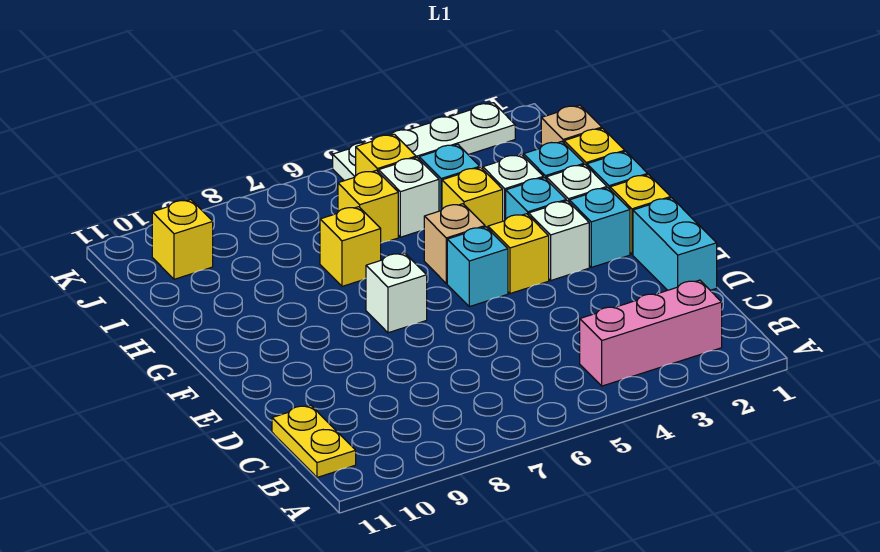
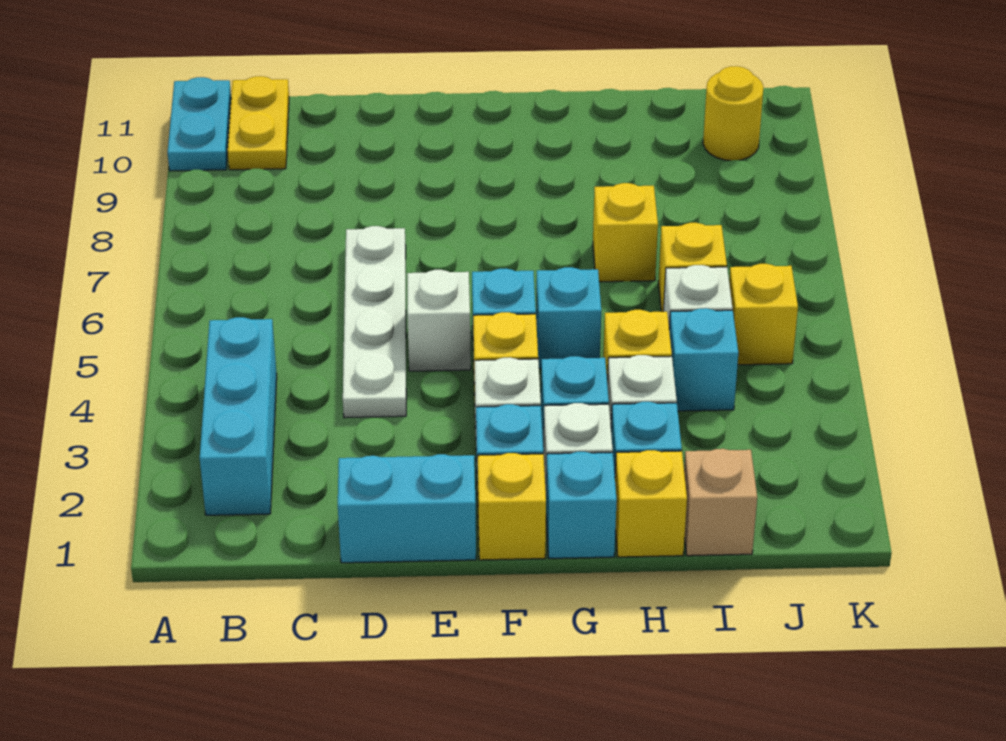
none -> cyan plate A10:A11 level 1
pink brick B2:B4 level 1 -> cyan brick B2:B4 level 1
yellow plate B11:C11 level 1 -> yellow plate B10:B11 level 1
white brick F7 level 1 -> white brick E5 level 1
tan brick G5 level 1 -> cyan brick G5 level 1
yellow brick J10 level 1 -> yellow round brick J10 level 1
white plate K2:K5 level 1 -> white plate D4:D7 level 1

